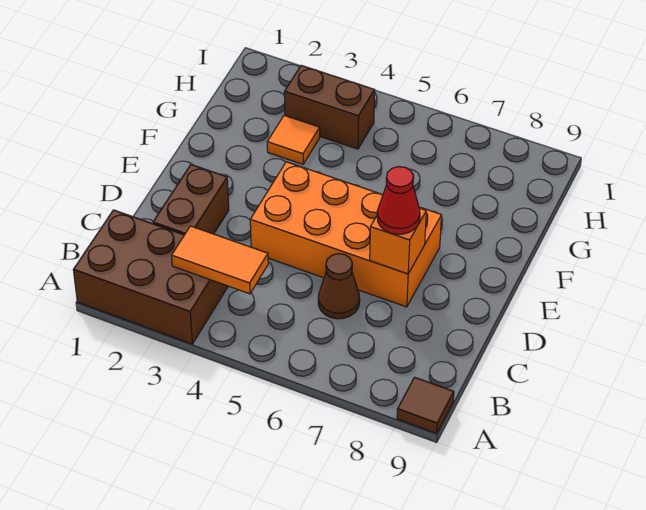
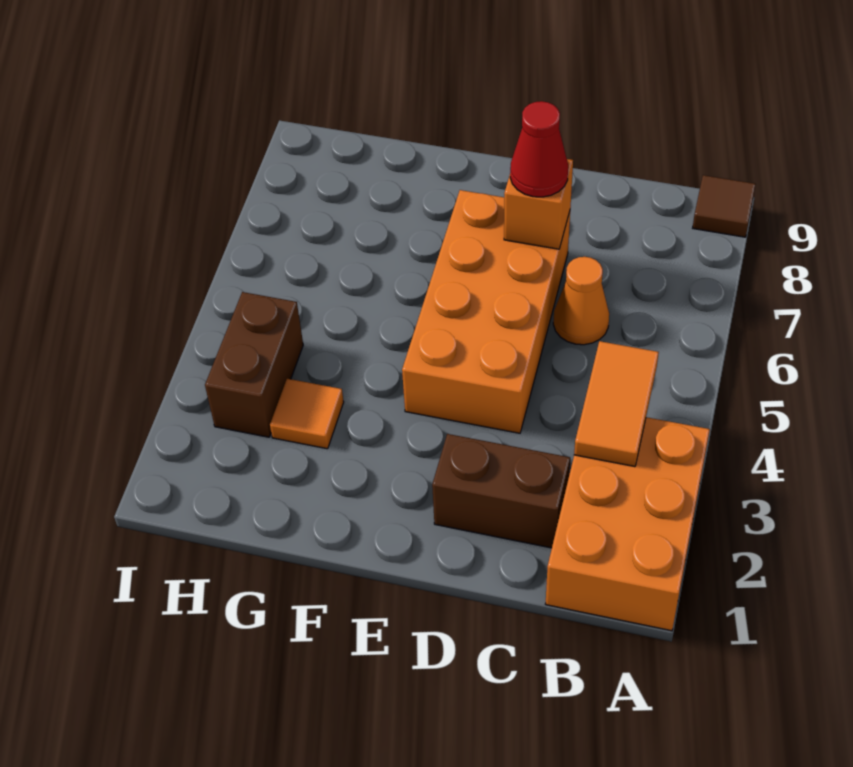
brown brick A1:B3 level 1 -> orange brick A1:B3 level 1
brown cone C6 level 1 -> orange cone C6 level 1

